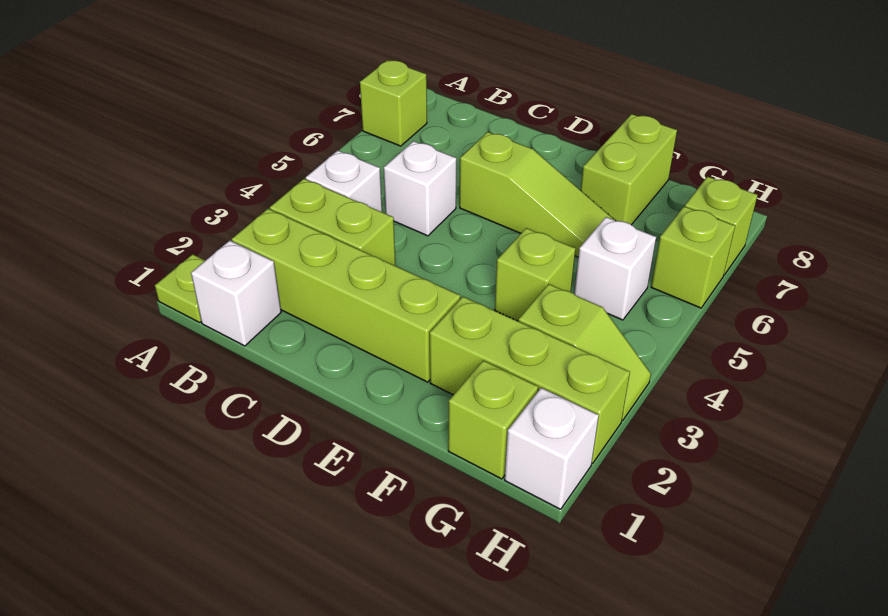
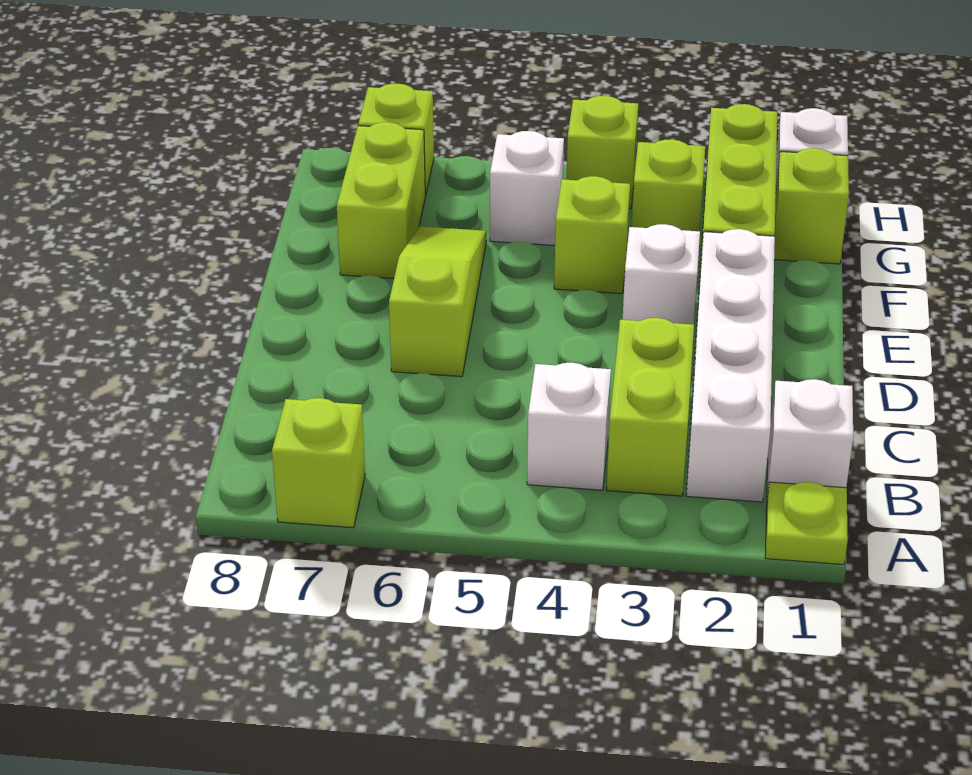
lime brick B2:E2 level 1 -> white brick B2:E2 level 1
white brick C5 level 1 -> white brick E3 level 1
lime brick F7:F8 level 1 -> lime brick F7:G7 level 1
lime brick H6 level 1 -> lime brick H4 level 1

